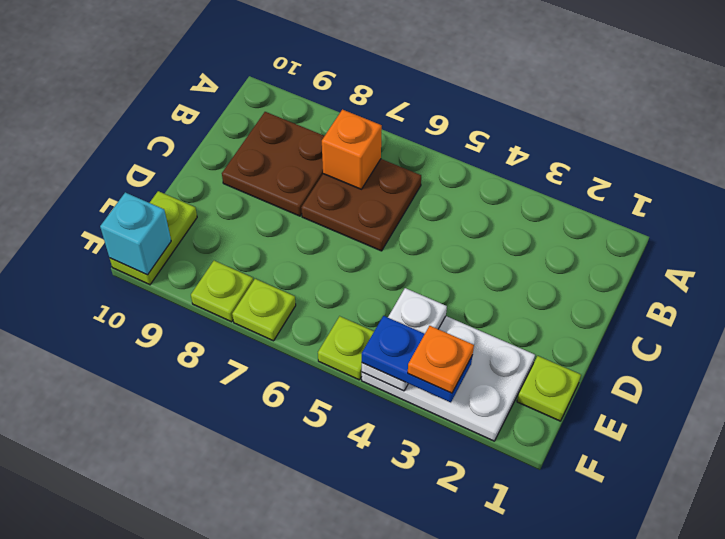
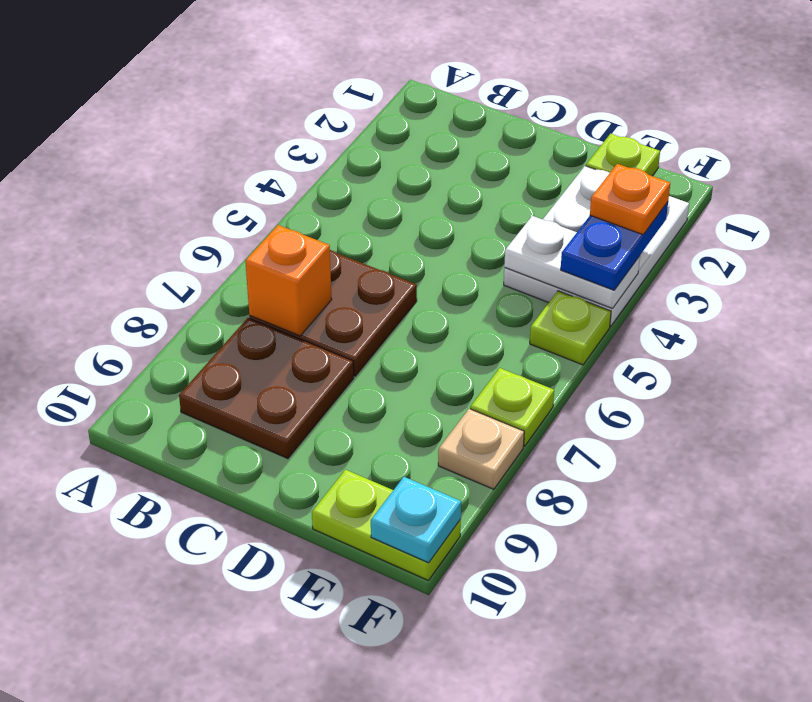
lime plate F8 level 1 -> tan plate F8 level 1
cyan brick F10 level 2 -> cyan plate F10 level 2

